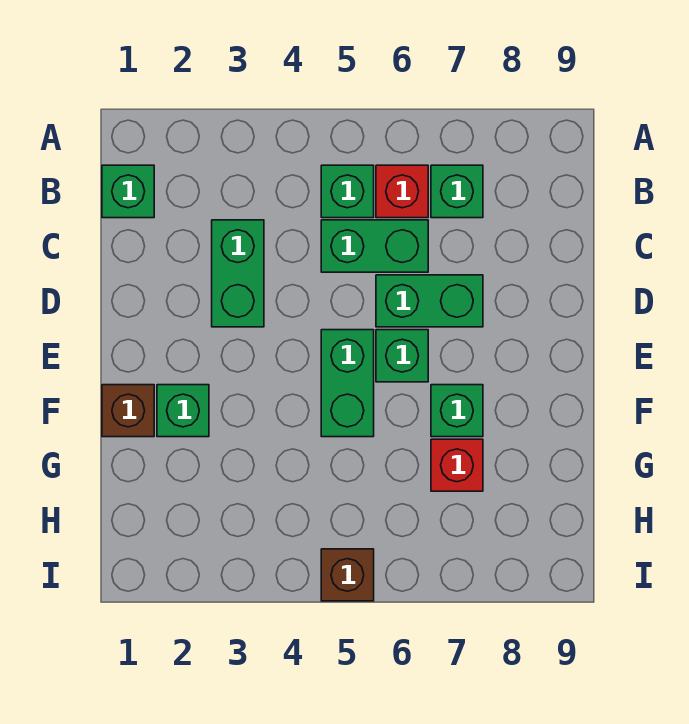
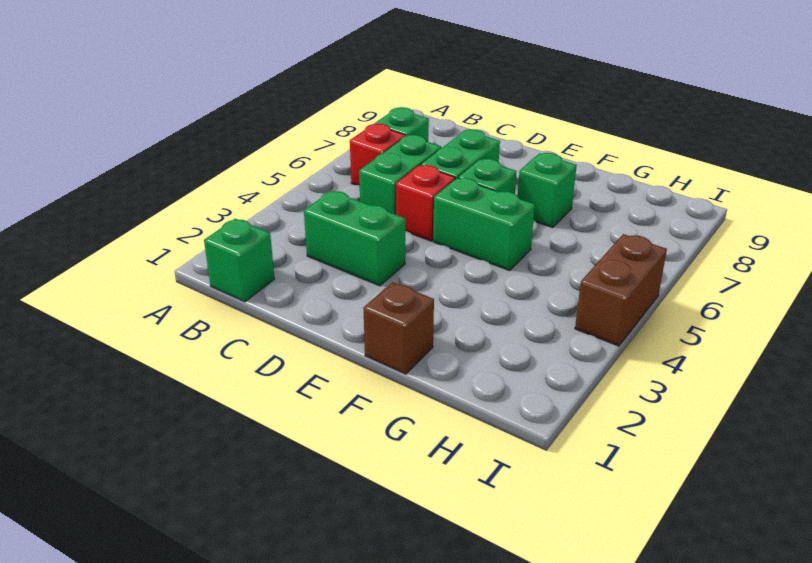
green brick B5 level 1 -> none
green brick F2 level 1 -> none
red brick G7 level 1 -> red brick D5 level 1
brown brick I5 level 1 -> brown brick I4:I5 level 1

